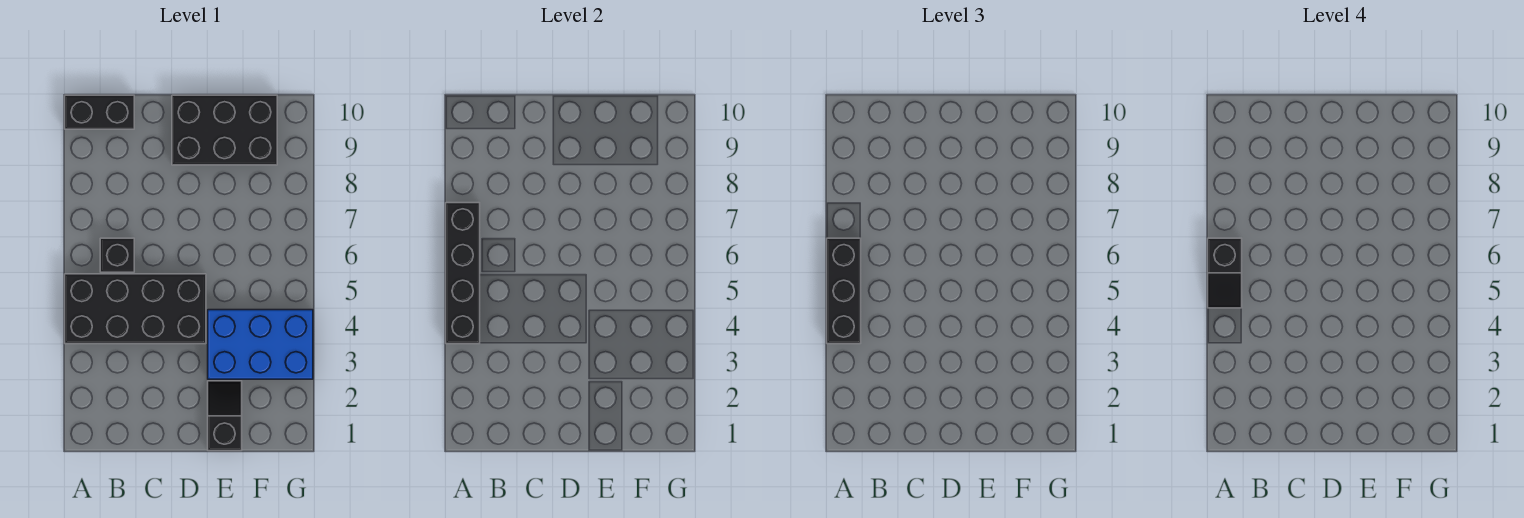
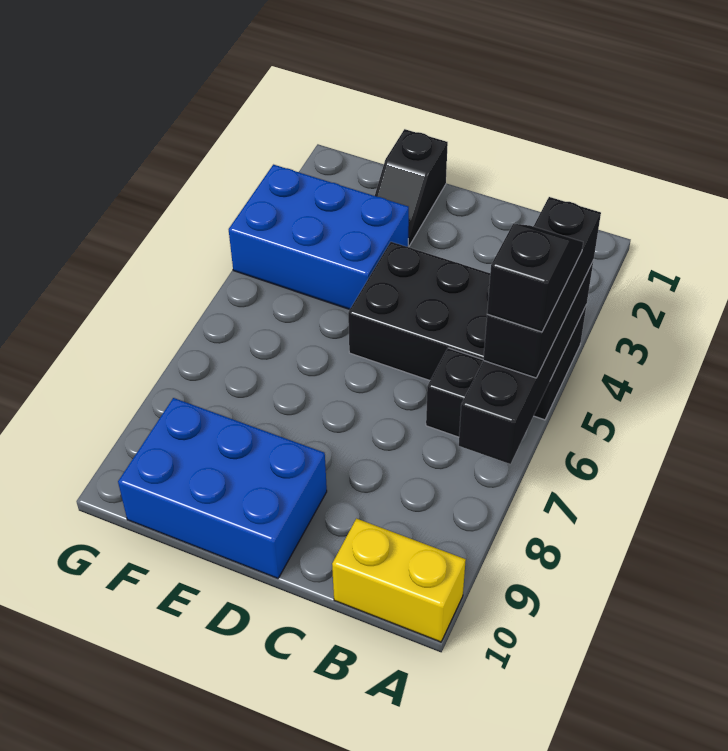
black brick A10:B10 level 1 -> yellow brick A10:B10 level 1
black brick D9:F10 level 1 -> blue brick D9:F10 level 1

